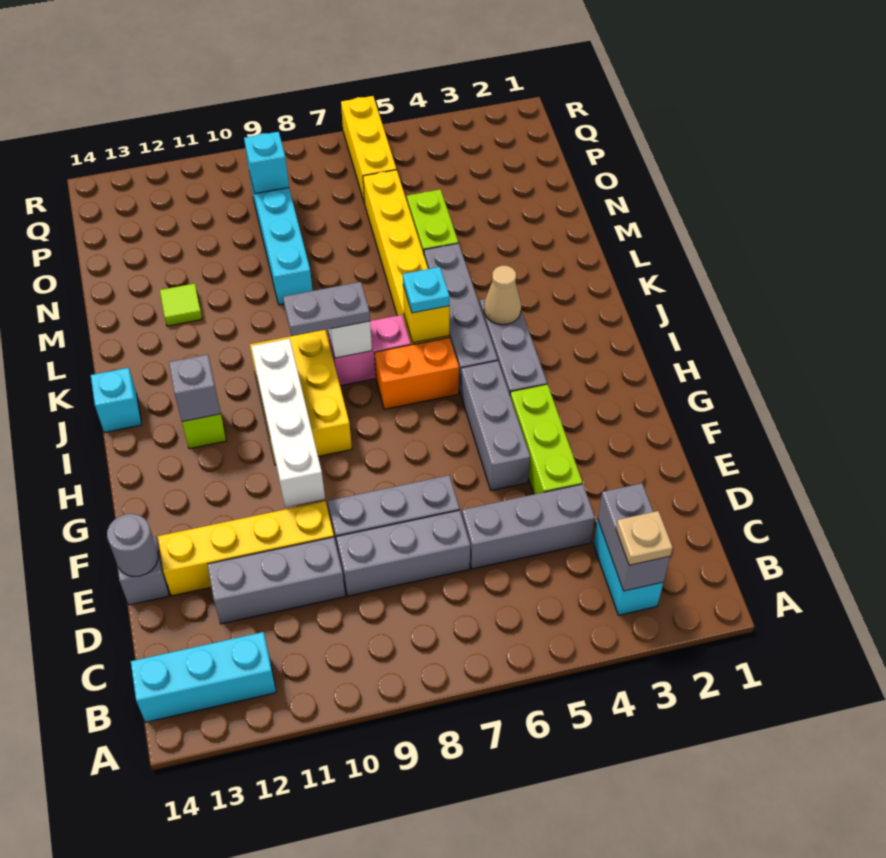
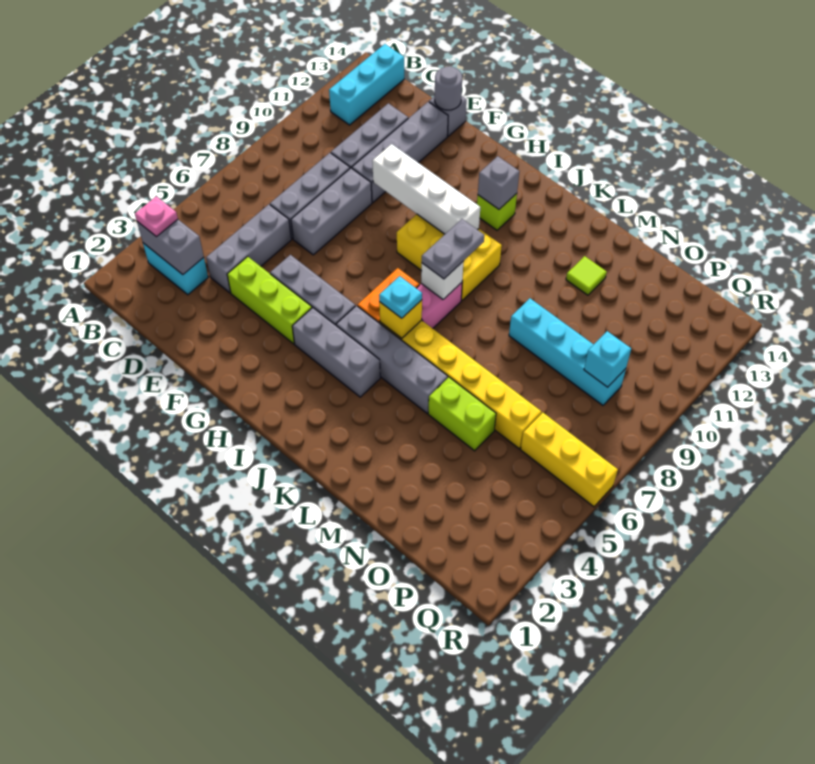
tan plate B3 level 3 -> pink plate B3 level 3
yellow brick E10:E13 level 1 -> grey brick E10:E13 level 1
tan cone J4 level 2 -> none
cyan brick J14 level 1 -> none

